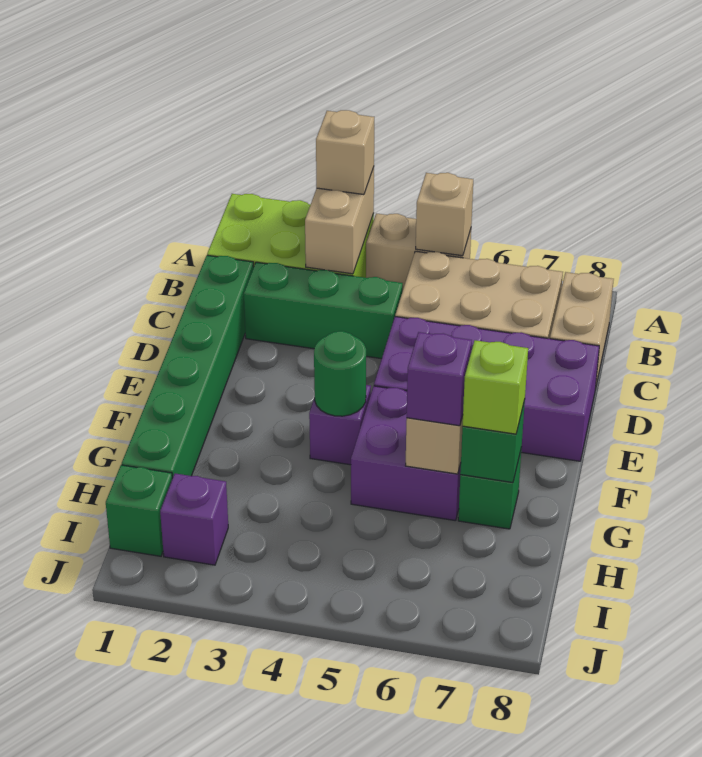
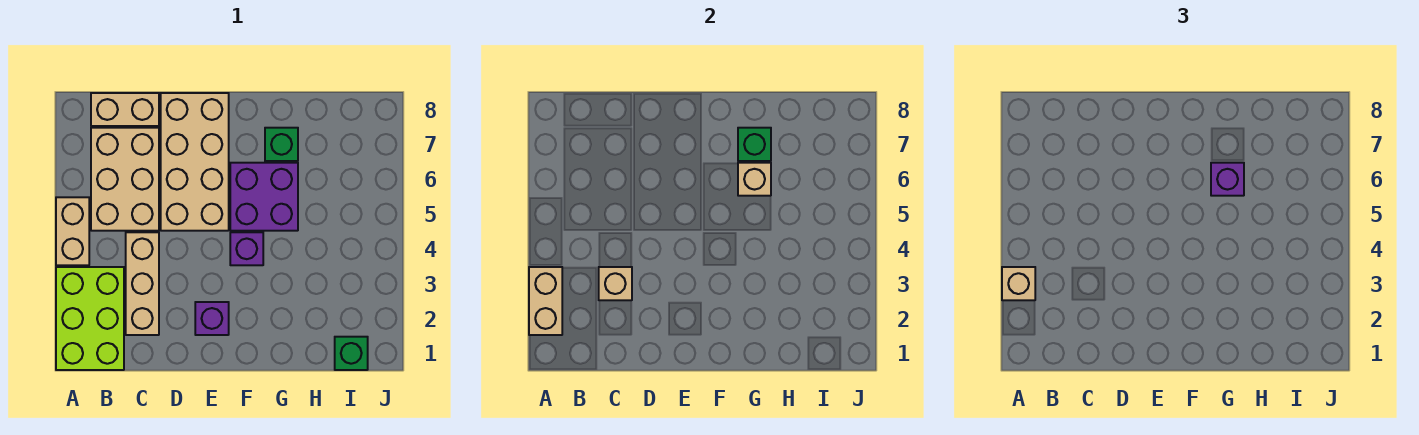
tan brick A3:B3 level 2 -> tan brick A2:A3 level 2
tan brick A5 level 2 -> tan brick C3 level 2
green brick C1:H1 level 1 -> none
green brick C2:C4 level 1 -> tan brick C2:C4 level 1
purple brick D5:E8 level 1 -> tan brick D5:E8 level 1
green round brick F4 level 2 -> none
lime brick G7 level 3 -> none
purple brick I2 level 1 -> purple brick E2 level 1

